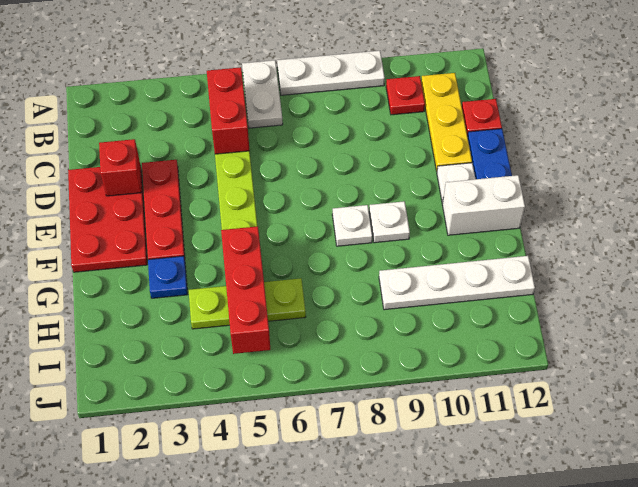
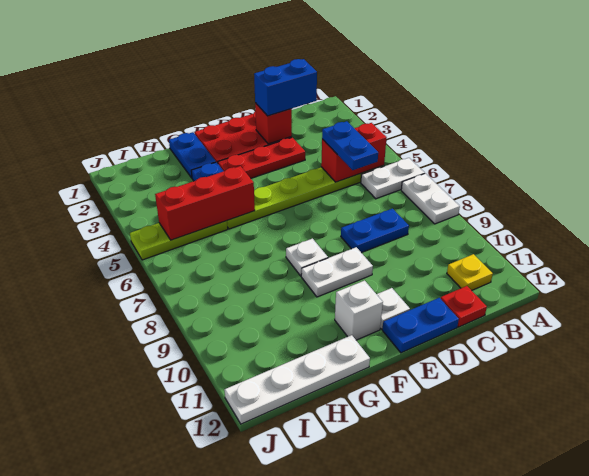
white plate A7:A9 level 1 -> white plate A7:A8 level 1
red plate B10 level 1 -> none
yellow plate B11:D11 level 1 -> yellow plate B11 level 1
none -> blue brick C2:D2 level 3
none -> blue plate C5:C6 level 3
none -> blue plate C8:D8 level 1
white plate F9 level 1 -> white plate E9:F9 level 1
white brick F11:F12 level 1 -> white brick F11 level 1
none -> blue plate G1:G2 level 1
lime plate H4:H6 level 1 -> lime plate H5:J5 level 1
white plate H9:H12 level 1 -> white plate G12:J12 level 1

